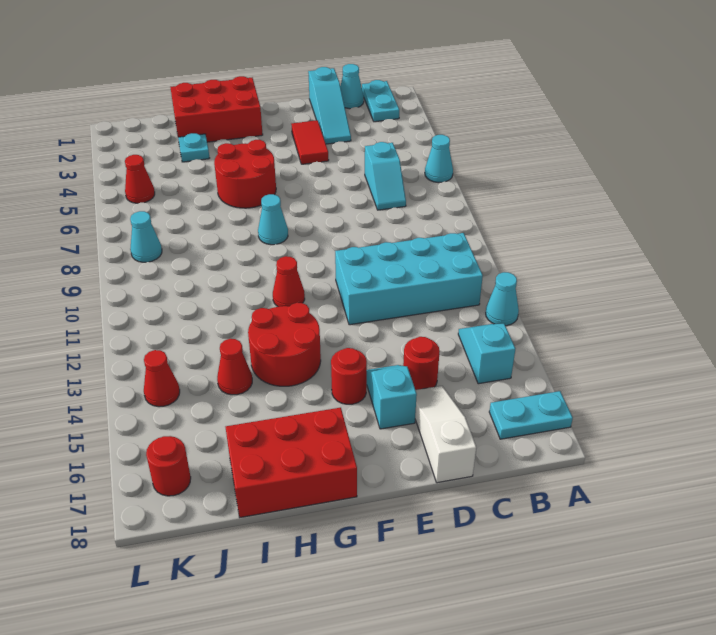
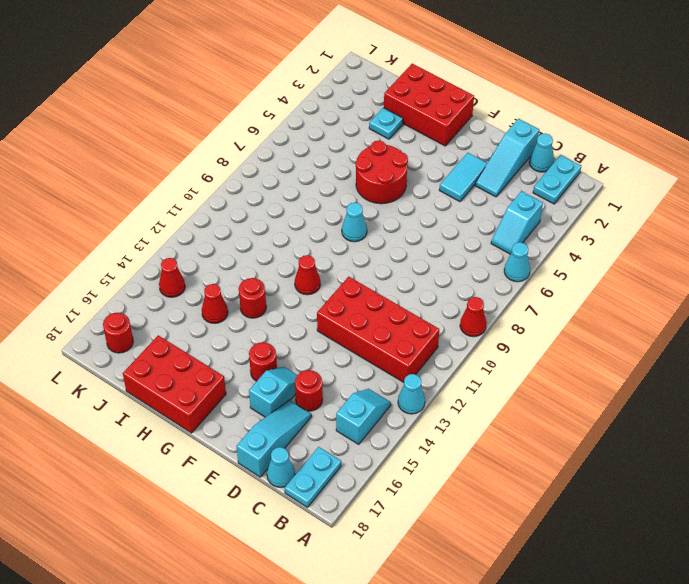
cyan plate A17:B17 level 1 -> cyan plate B17:B18 level 1
cyan brick B11:E12 level 1 -> red brick B11:E12 level 1
cyan slope C6:C7 level 1 top 6 -> cyan slope B4:B5 level 1 top 4
white slope D16:D18 level 1 top 18 -> cyan slope D16:D18 level 1 top 18
red tile E3:E4 level 1 -> cyan tile E3:E4 level 1
red round brick G13:H14 level 1 -> red round brick H13 level 1
red cone K5 level 1 -> red cone A9 level 1
cyan cone K8 level 1 -> cyan cone C18 level 1

